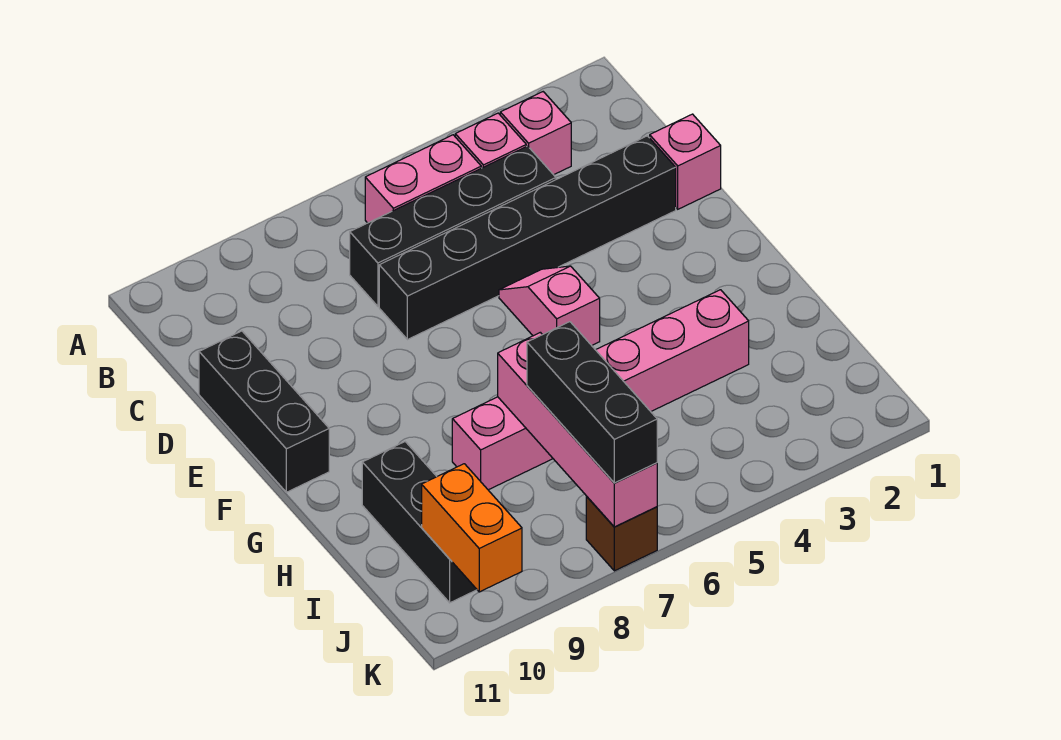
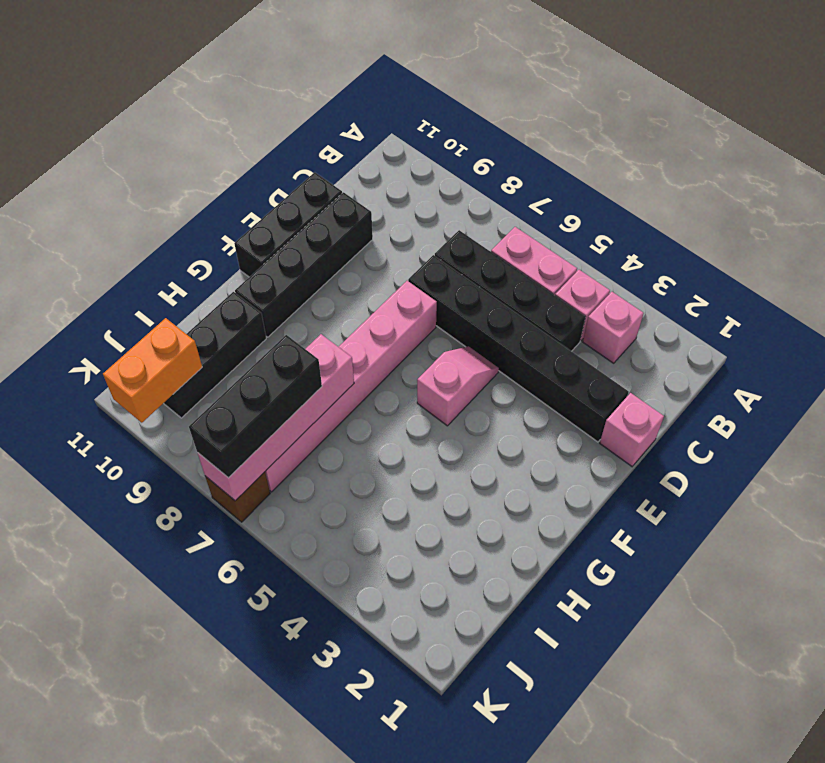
none -> black brick D10:G10 level 1
pink brick H3:H8 level 1 -> pink brick E7:J7 level 1

